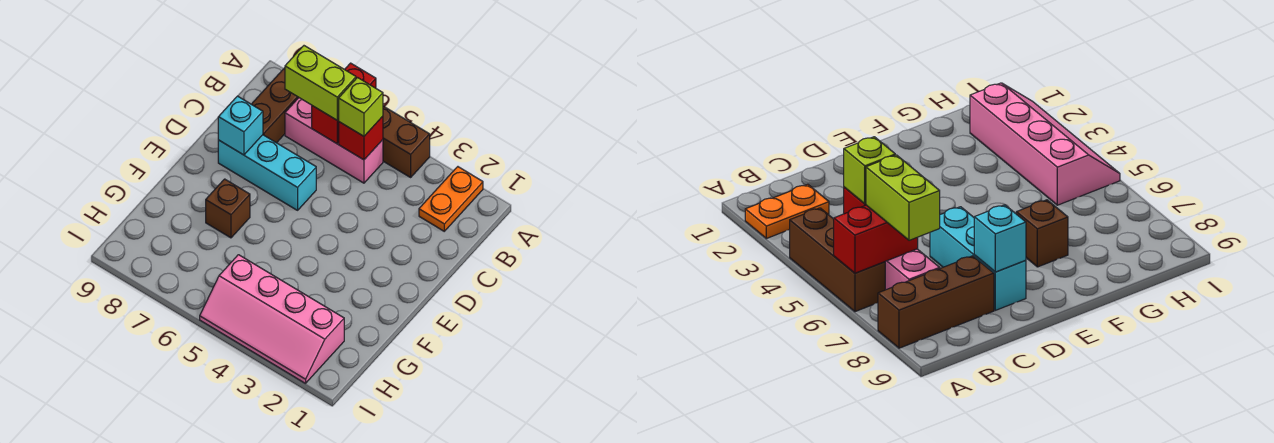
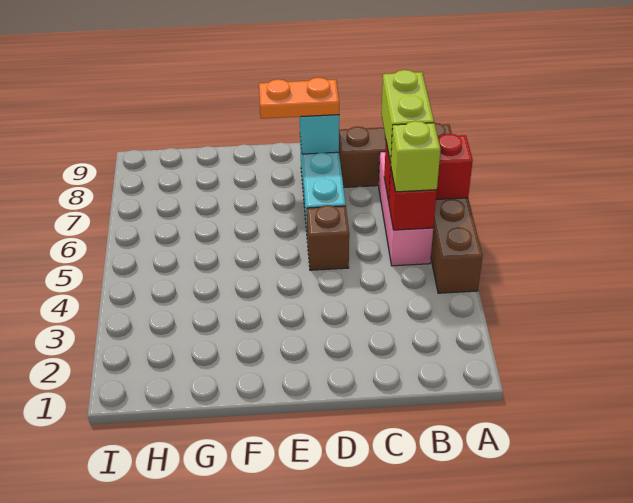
orange plate A2:B2 level 1 -> orange plate D8:E8 level 3
brown brick F7 level 1 -> brown brick D5 level 1
pink slope H2:I5 level 1 top H -> none

